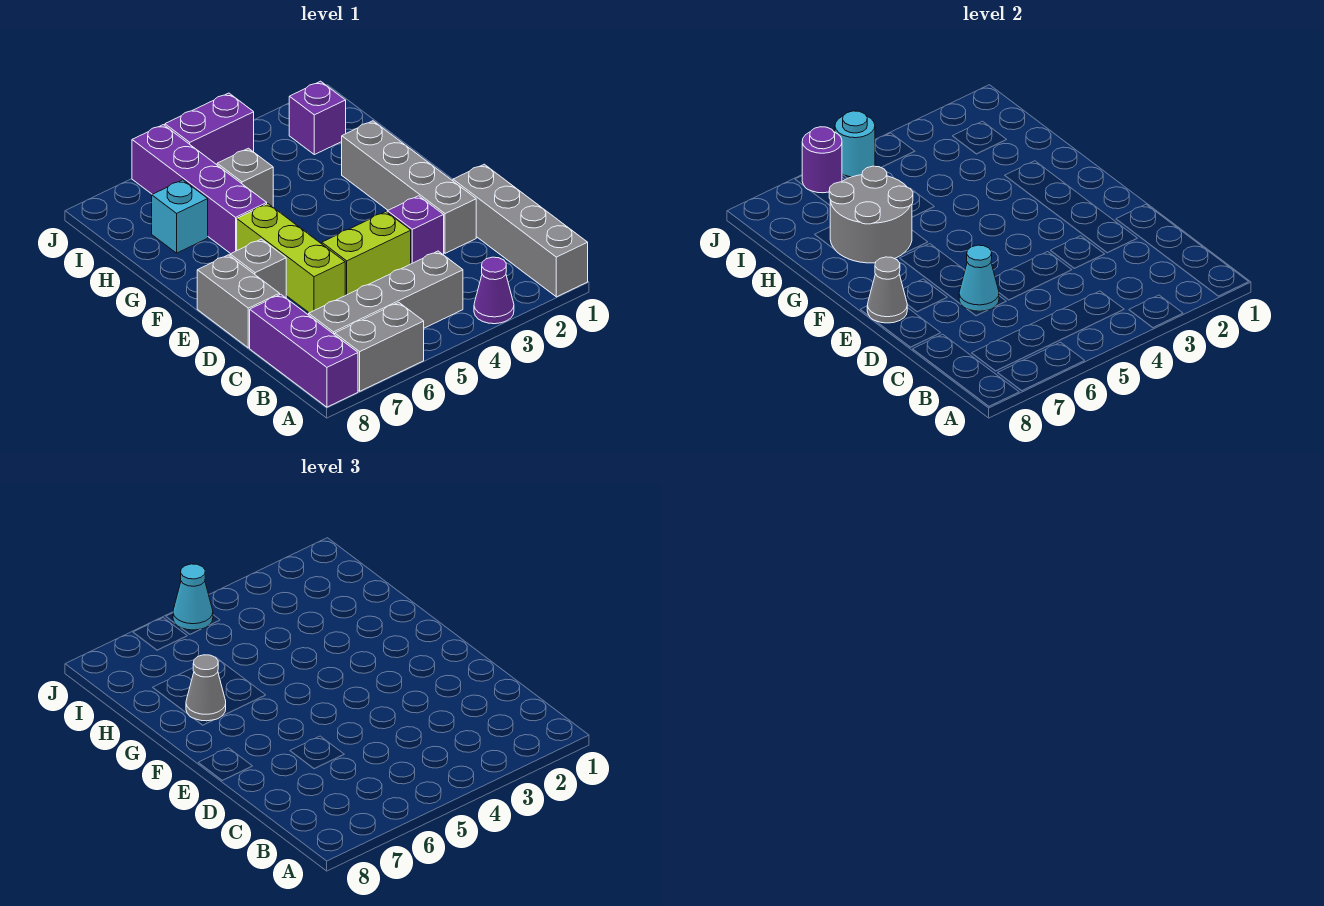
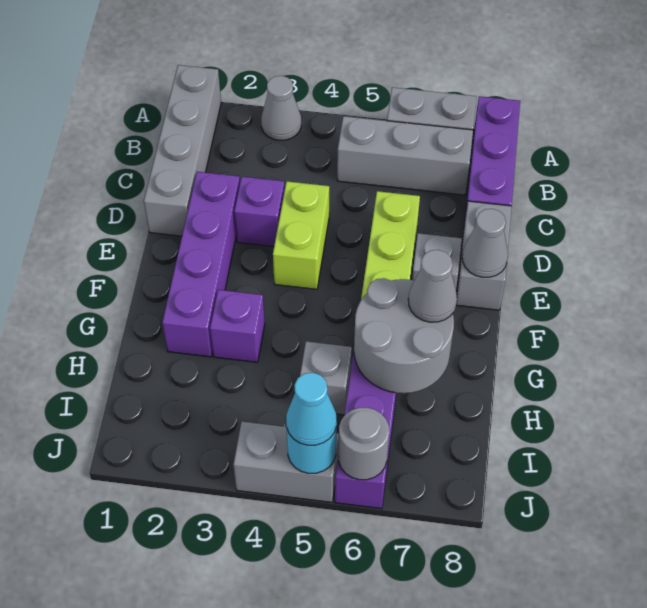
purple cone A3 level 1 -> grey cone A3 level 1
grey brick B4:B7 level 1 -> grey brick B5:B7 level 1
grey brick D2:G2 level 1 -> purple brick D2:G2 level 1
lime brick D4:D5 level 1 -> lime brick D4:E4 level 1
cyan cone D6 level 2 -> none
cyan brick H7 level 1 -> none
purple brick I2 level 1 -> purple brick G3 level 1
purple brick J4:J5 level 1 -> grey brick J4:J5 level 1
purple round brick J6 level 2 -> grey round brick J6 level 2

